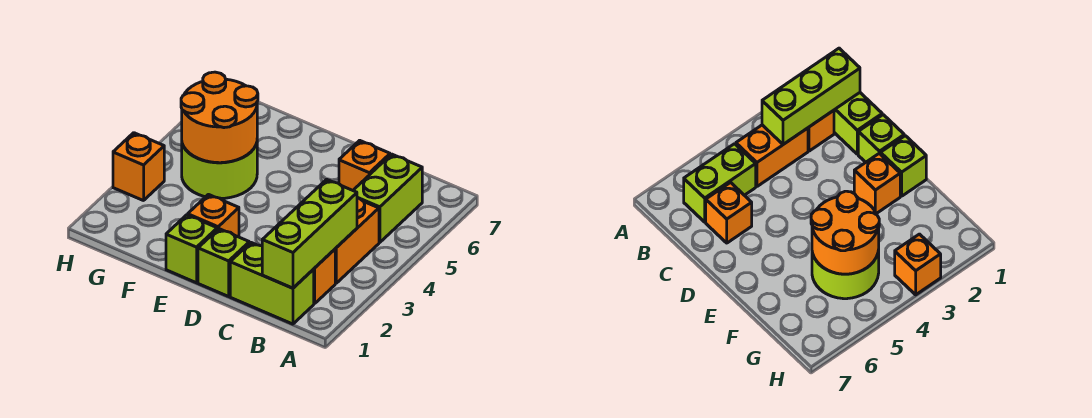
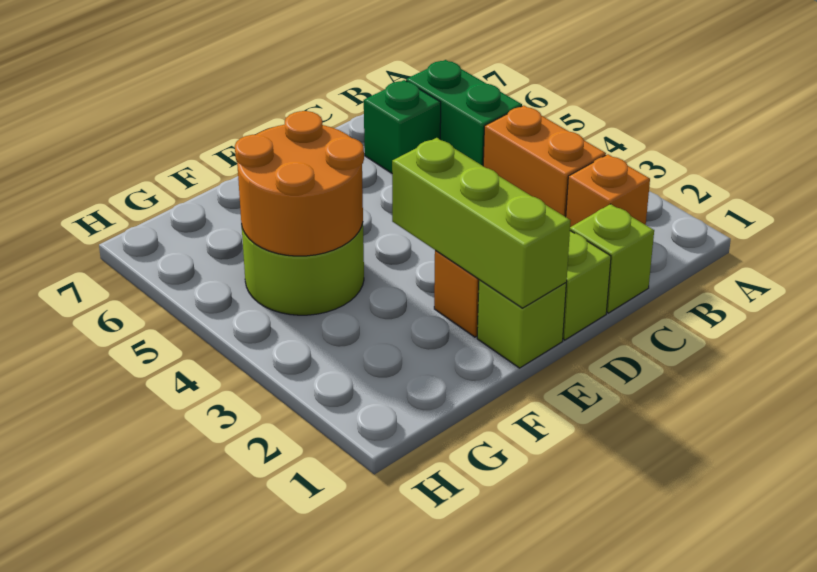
lime brick B1:C1 level 1 -> lime brick C1 level 1
lime brick B1:B3 level 2 -> lime brick E1:E3 level 2
lime brick B5:B6 level 1 -> green brick B5:B6 level 1
orange brick C6 level 1 -> green brick C6 level 1
orange brick H3 level 1 -> none

